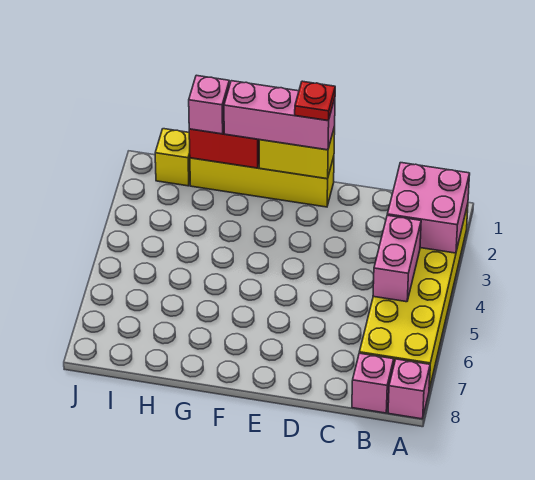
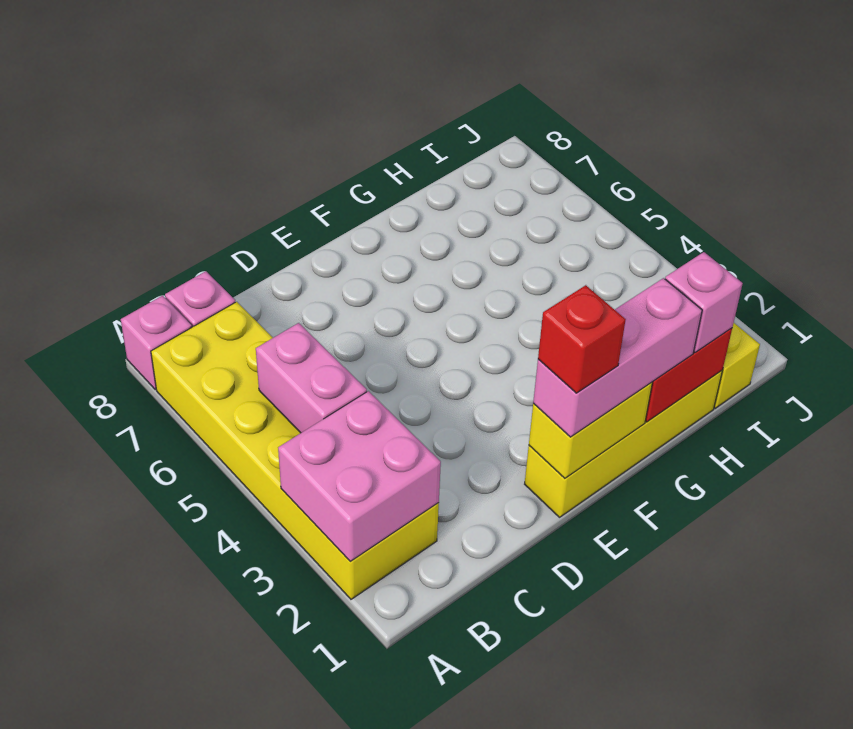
red plate E1 level 4 -> red brick E1 level 4

